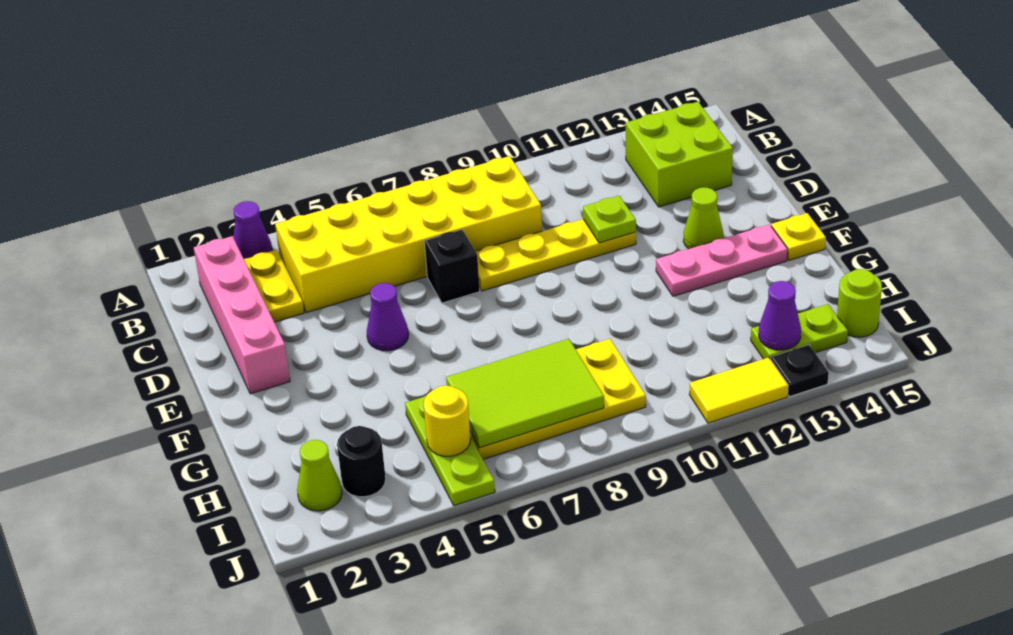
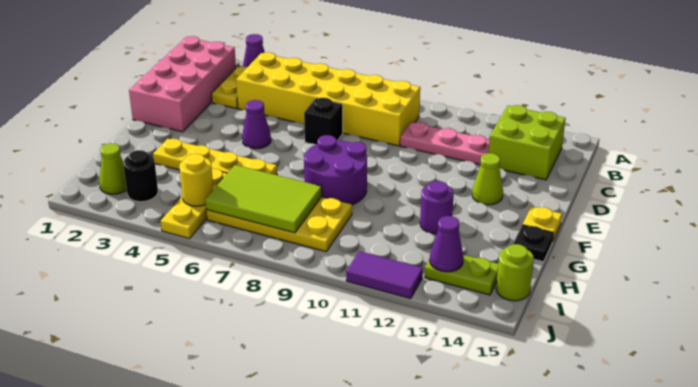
pink brick B2:E2 level 1 -> pink brick B1:E2 level 1
yellow plate D8:D11 level 1 -> yellow plate G3:G6 level 1
lime plate D11 level 2 -> none
none -> purple round brick F8:G9 level 1
pink plate F12:F14 level 1 -> pink plate C10:C12 level 1
none -> purple round brick G12 level 1
lime plate H5:J5 level 1 -> yellow plate H5:J5 level 1
yellow tile J11:J12 level 1 -> purple tile J11:J12 level 1
black plate J13 level 1 -> black plate G15 level 1

